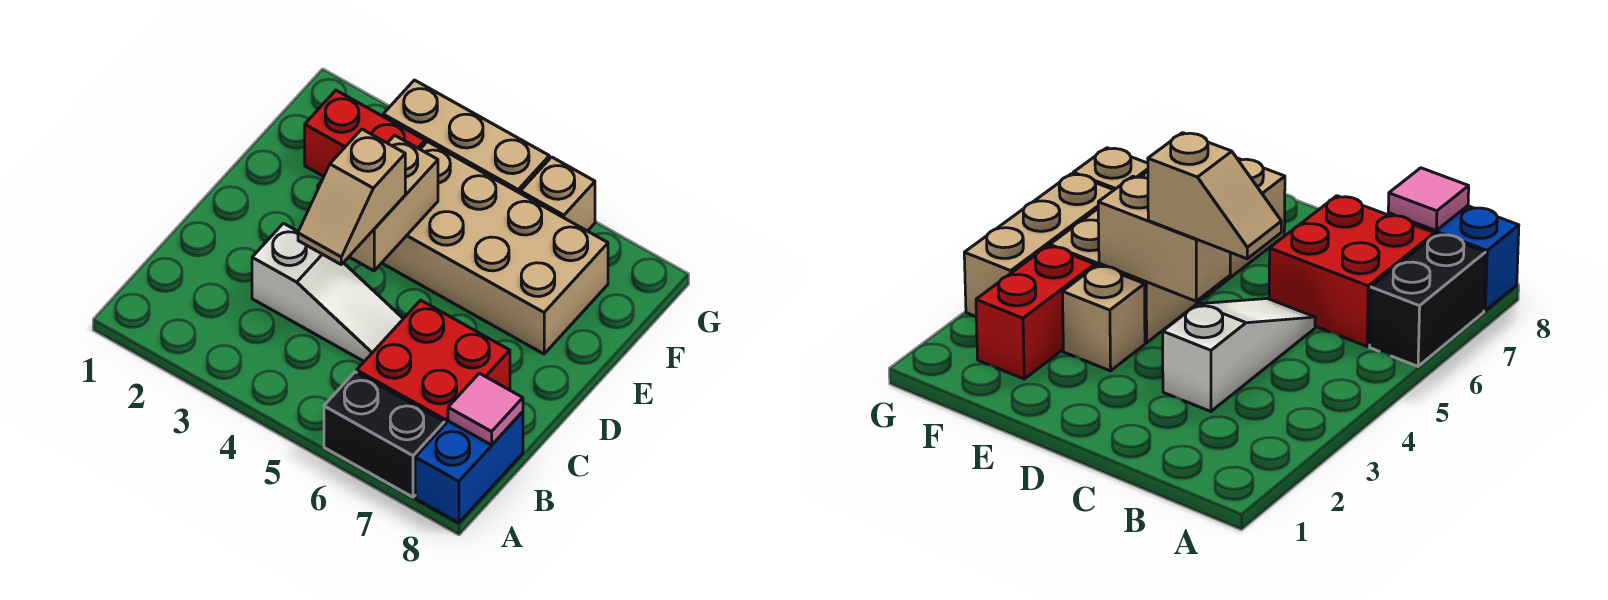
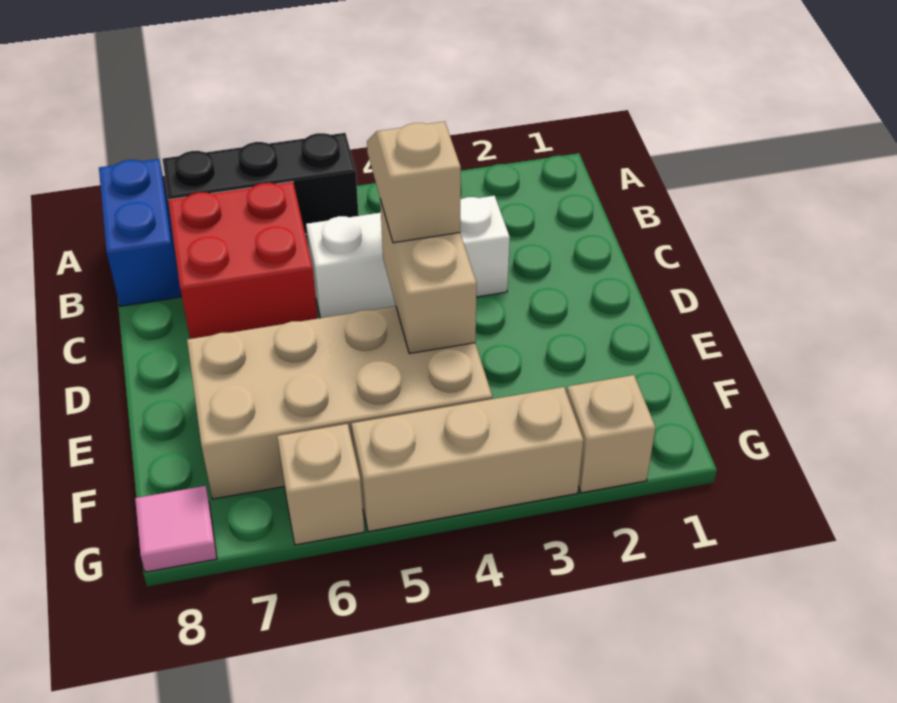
black brick A6:A7 level 1 -> black brick A5:A7 level 1
pink tile B8 level 2 -> pink tile G8 level 1
white slope C3:C5 level 1 top 3 -> white brick C3:C5 level 1
tan brick E3 level 1 -> tan brick G2 level 1
red brick F2:F3 level 1 -> none

